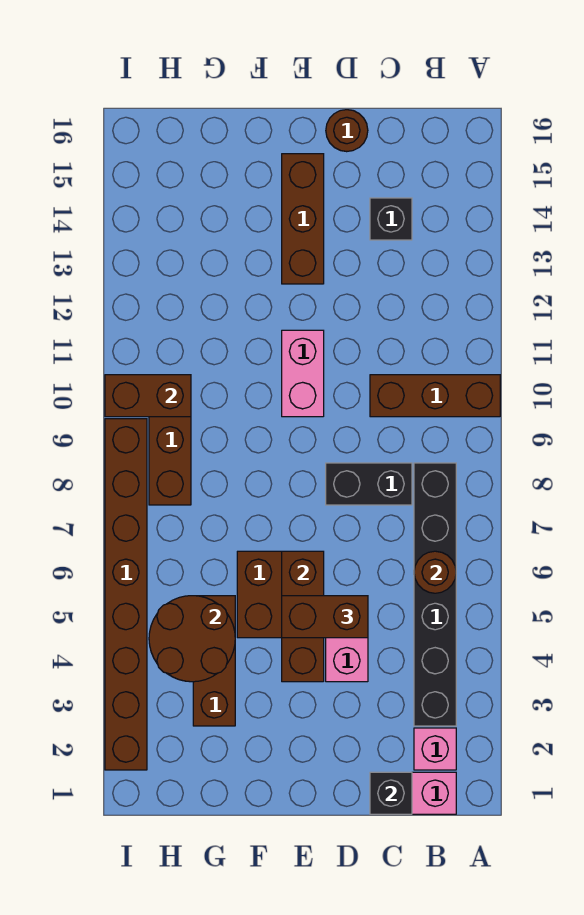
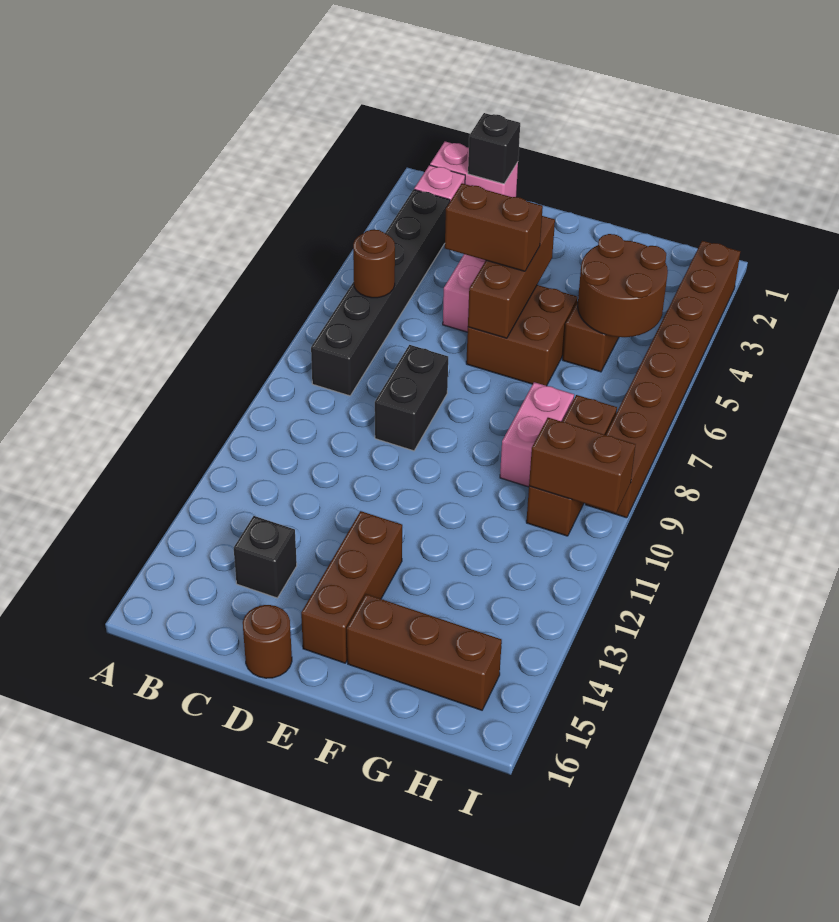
brown brick A10:C10 level 1 -> brown brick F15:H15 level 1
black brick C8:D8 level 1 -> black brick D8:D9 level 1
pink brick E10:E11 level 1 -> pink brick G8:G9 level 1

